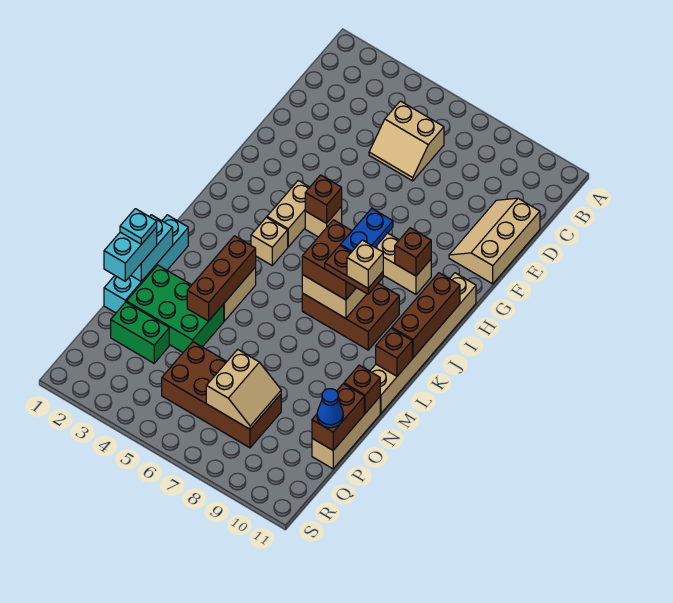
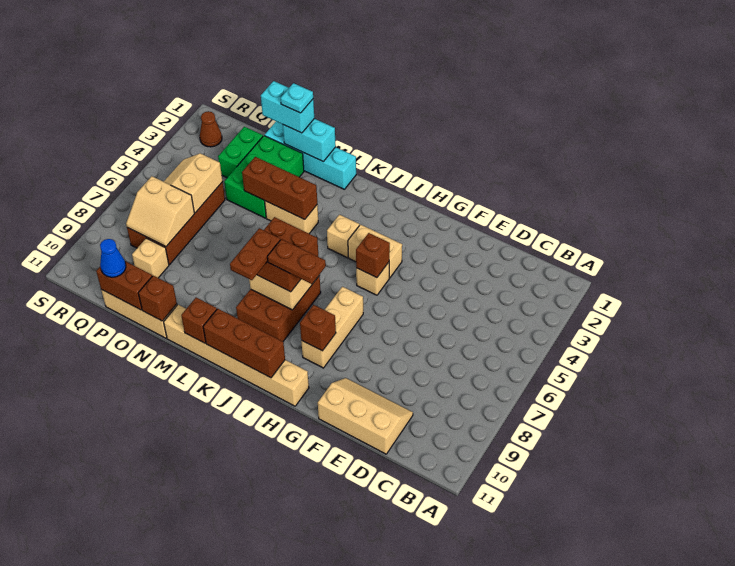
tan slope C5:D6 level 1 top C -> tan slope P5:Q6 level 2 top P
blue plate I8:J8 level 4 -> brown plate I8:J8 level 4
tan brick K9 level 5 -> tan brick P9 level 1
none -> brown cone R2 level 1

